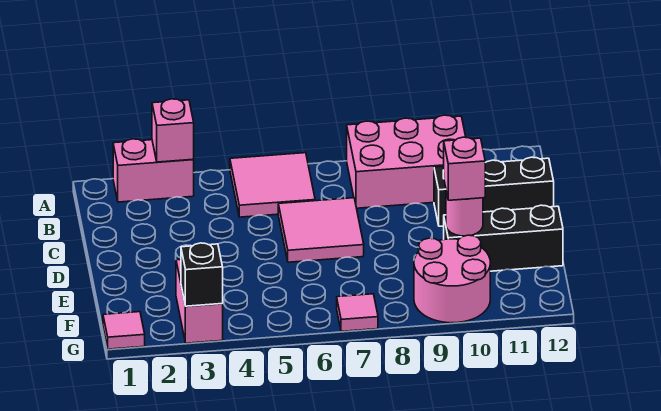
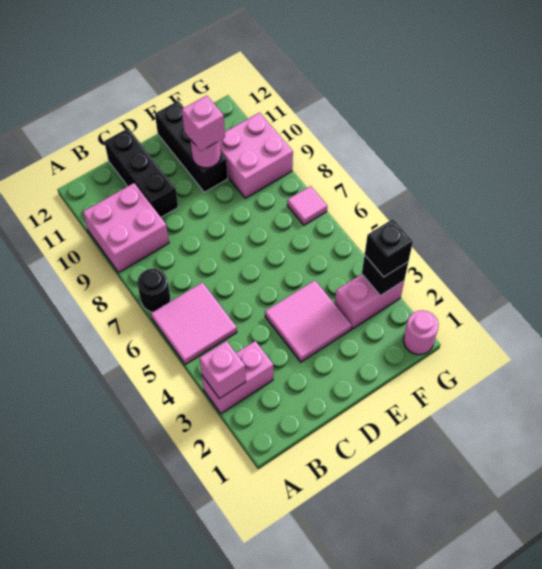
pink brick A2:A3 level 1 -> pink brick A3:B3 level 1
none -> black round brick A7 level 1
pink brick A8:B10 level 1 -> pink brick A9:B10 level 1
pink tile C6:D7 level 1 -> pink tile D3:E4 level 1
pink round brick F9:G10 level 1 -> pink brick F9:G10 level 1
pink tile G1 level 1 -> pink round brick G1 level 1
none -> black brick G3 level 3

